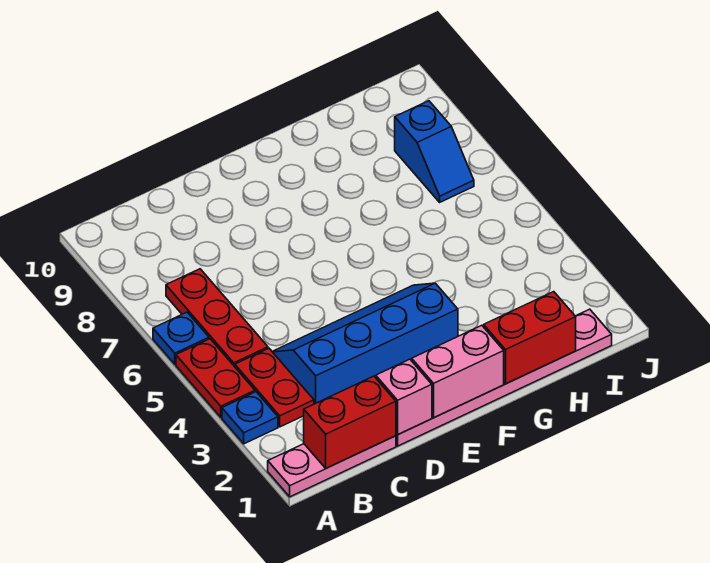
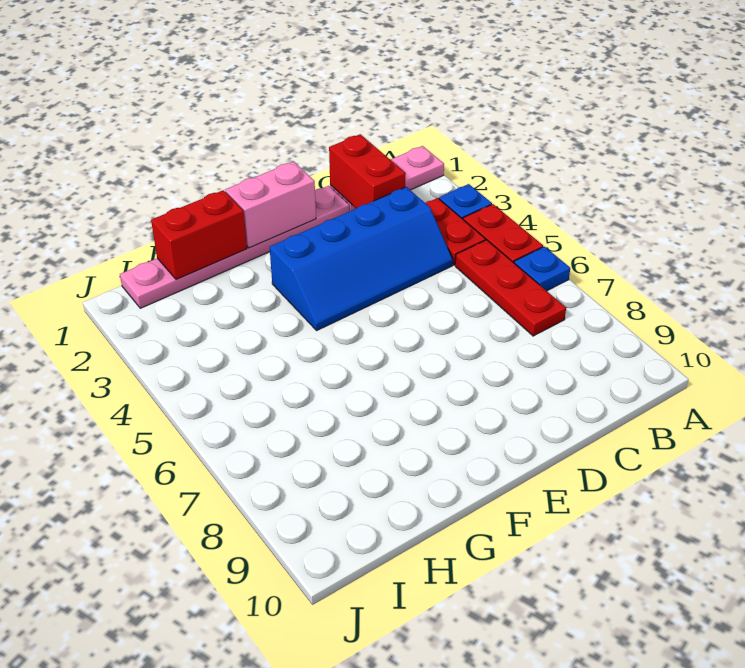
red brick B1:C1 level 2 -> red brick C1:C2 level 2
pink brick D1 level 2 -> none
blue slope I7:I8 level 1 top 8 -> none

